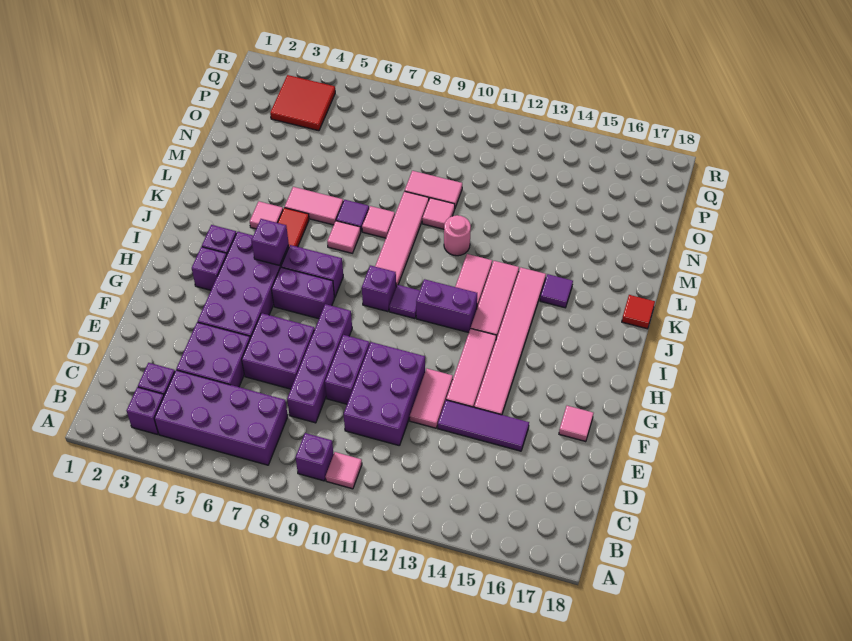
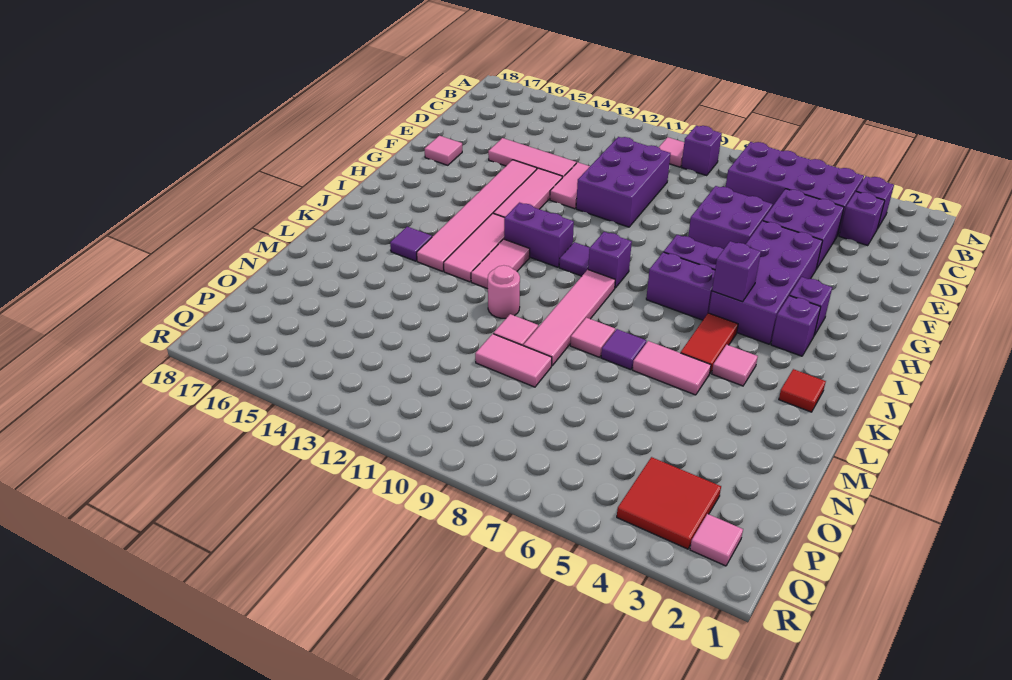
purple brick D8:G8 level 1 -> none
purple brick E9:F9 level 1 -> none
purple tile E13:E15 level 1 -> pink tile E13:E15 level 1
pink tile K7 level 1 -> pink tile Q2 level 1
red tile K18 level 1 -> red tile K2 level 1

